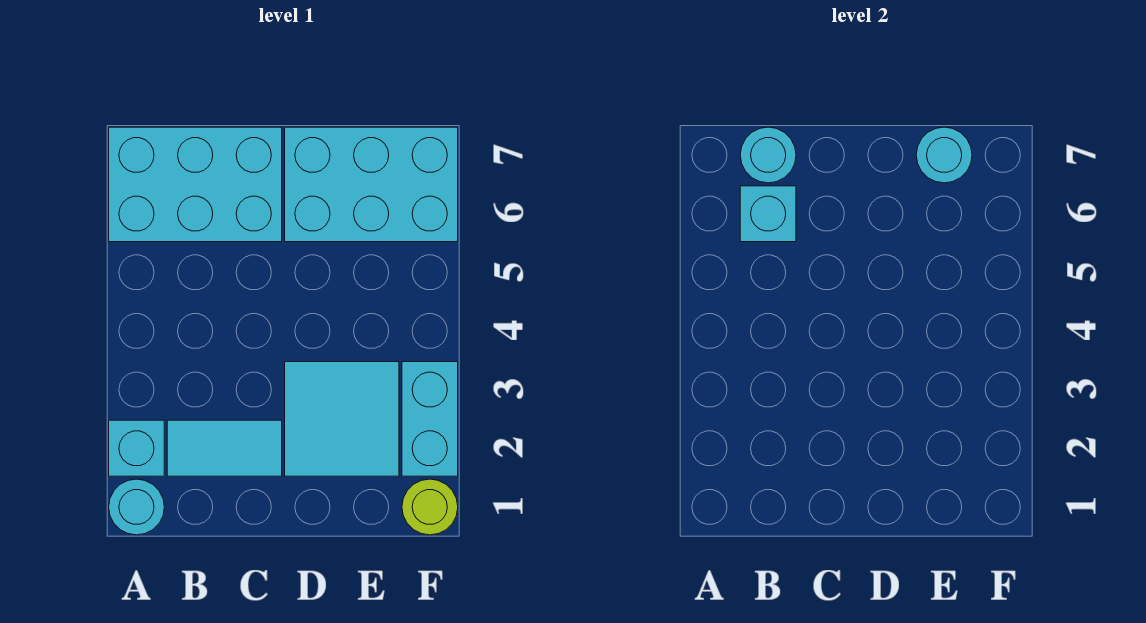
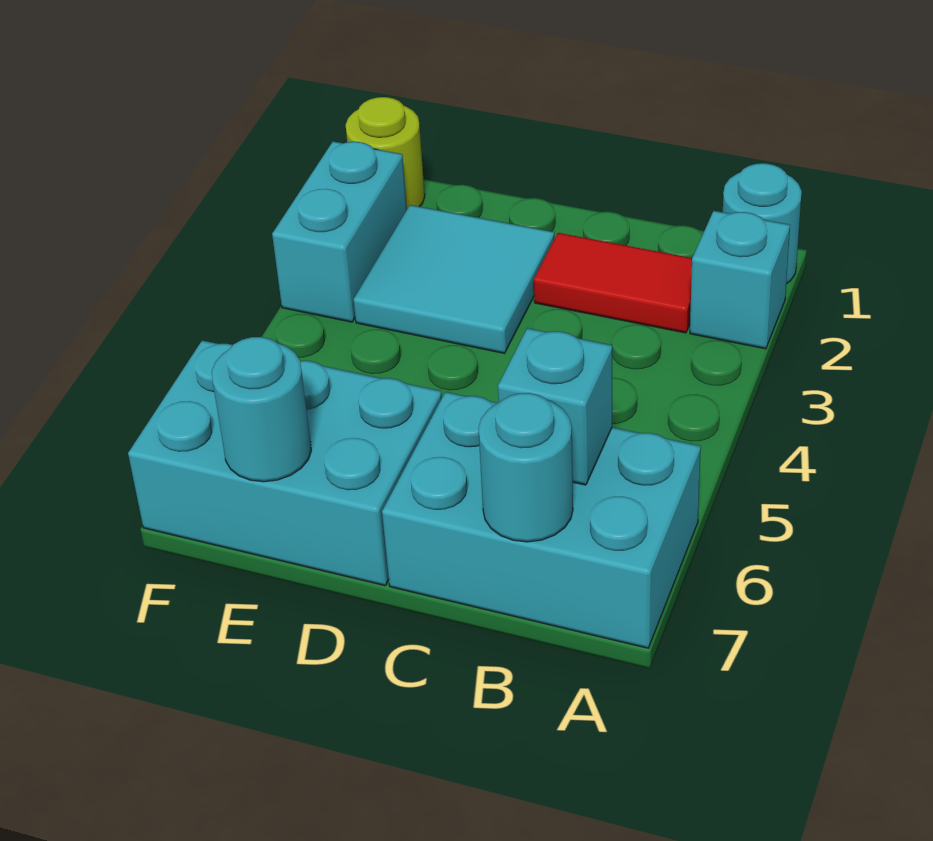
cyan tile B2:C2 level 1 -> red tile B2:C2 level 1

